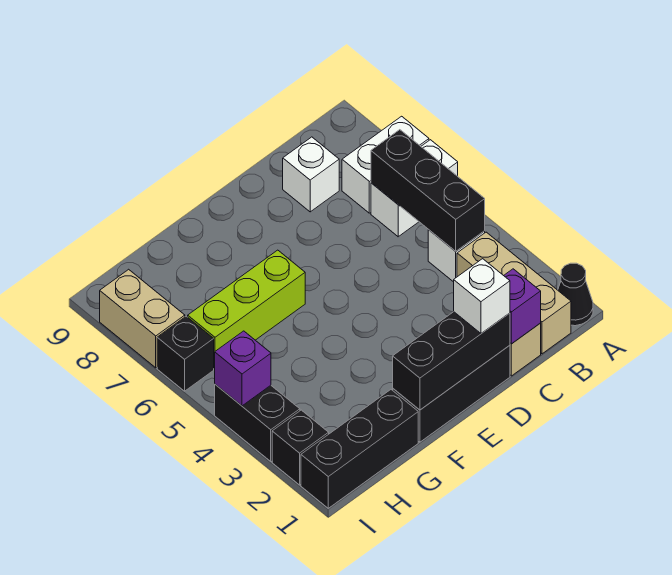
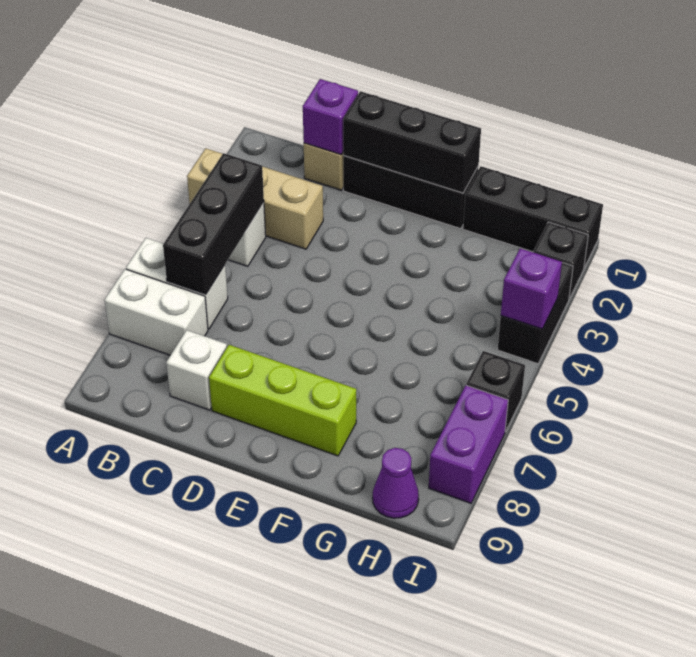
black cone A1 level 1 -> none
tan brick B1:B3 level 1 -> tan brick A3:C3 level 1
white brick D1 level 3 -> none
lime brick F6:H6 level 1 -> lime brick D8:F8 level 1
none -> purple cone H9 level 1
tan brick I7:I8 level 1 -> purple brick I7:I8 level 1

